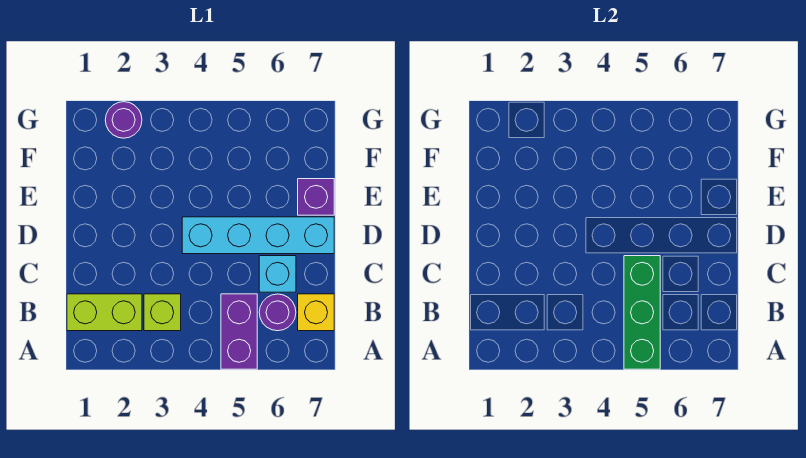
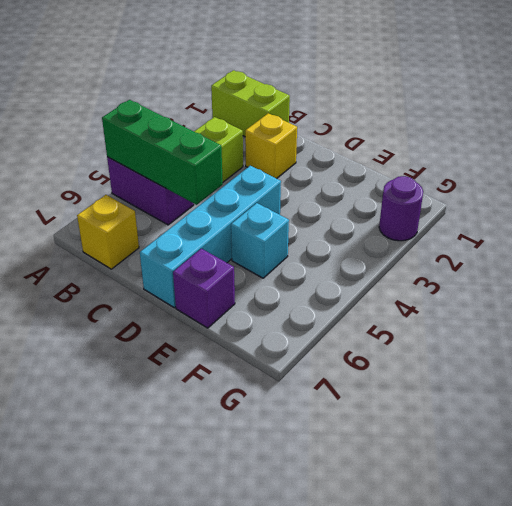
lime brick B1:B2 level 1 -> lime brick A1:B1 level 1
purple round brick B6 level 1 -> none
none -> yellow brick C2 level 1
cyan brick C6 level 1 -> cyan brick E5 level 1

